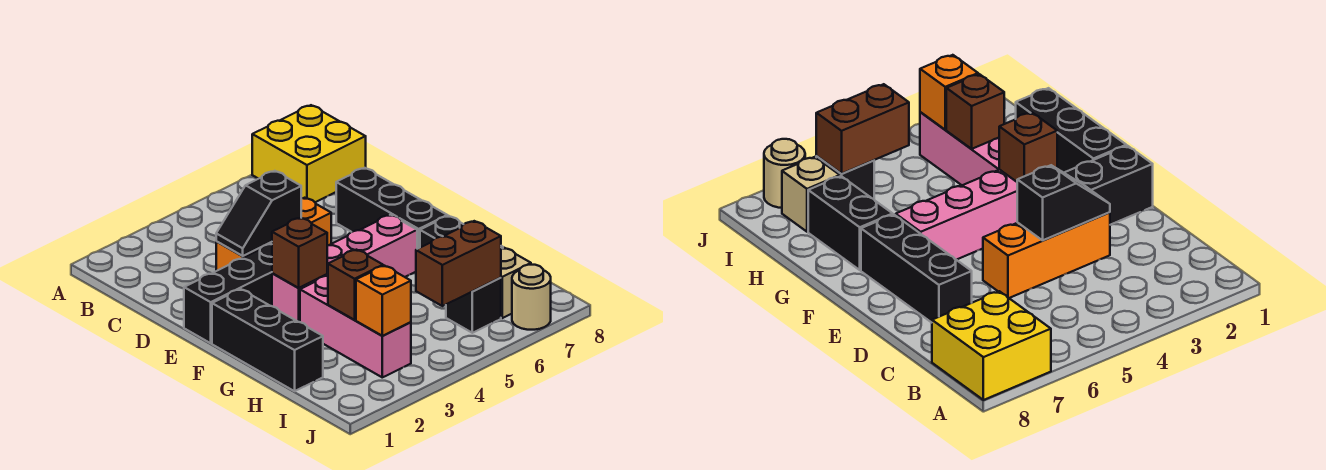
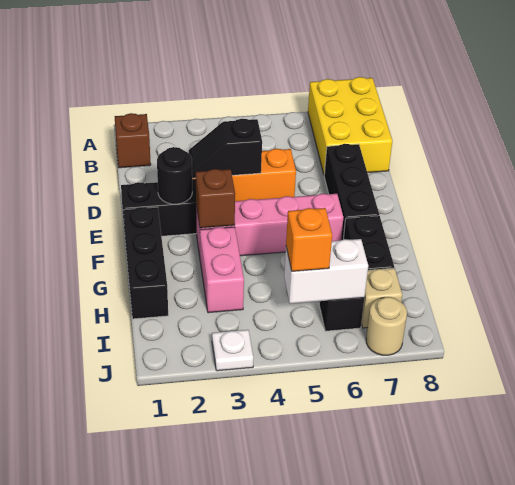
yellow brick A7:B8 level 1 -> yellow brick A7:C8 level 1
none -> black round brick E2 level 2
pink brick G3:I3 level 1 -> pink brick G3:H3 level 1
brown brick H3 level 2 -> brown brick B1 level 1
orange brick I3 level 2 -> orange brick I5 level 3
brown brick I5:I6 level 2 -> white brick I5:I6 level 2
none -> white plate J3 level 1

